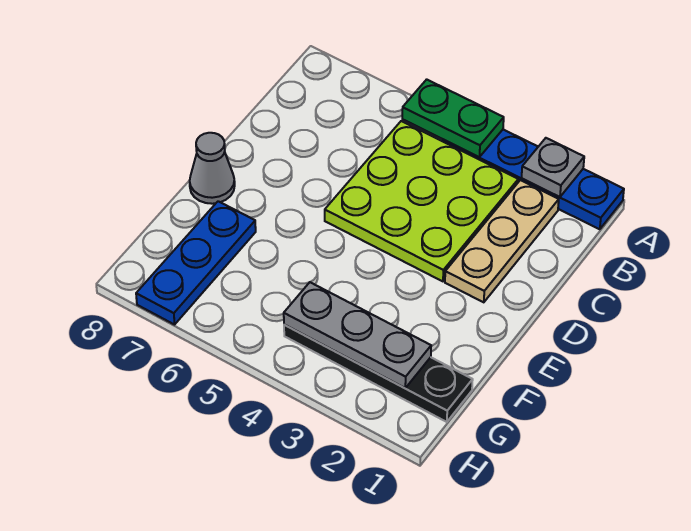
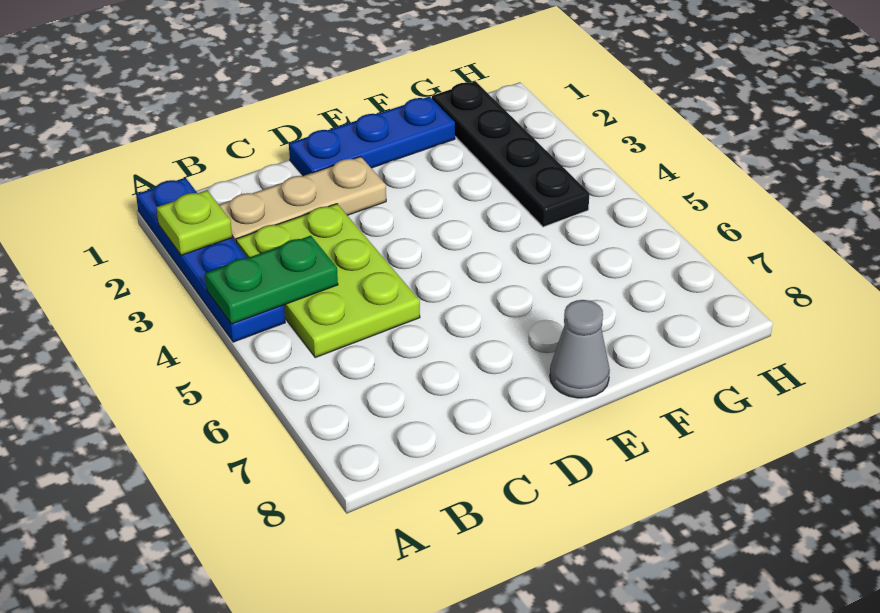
grey plate A2 level 2 -> lime plate A2 level 2
green plate A4:A5 level 2 -> green plate A4:B4 level 2
lime plate B3:D5 level 1 -> lime plate B3:C5 level 1
blue plate F7:H7 level 1 -> blue plate D1:F1 level 1
grey plate G2:G4 level 2 -> none

